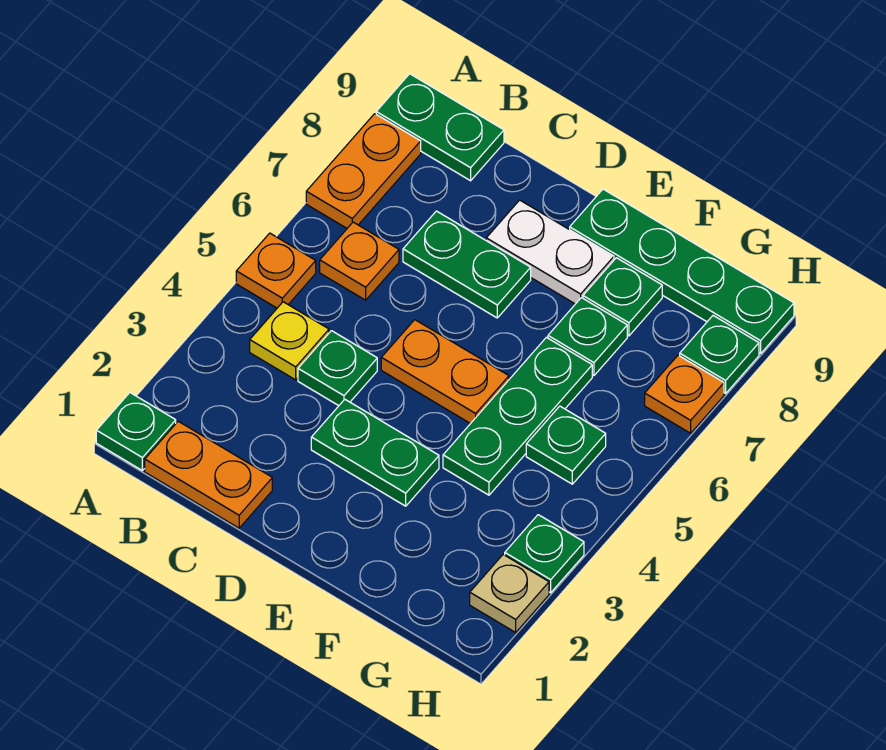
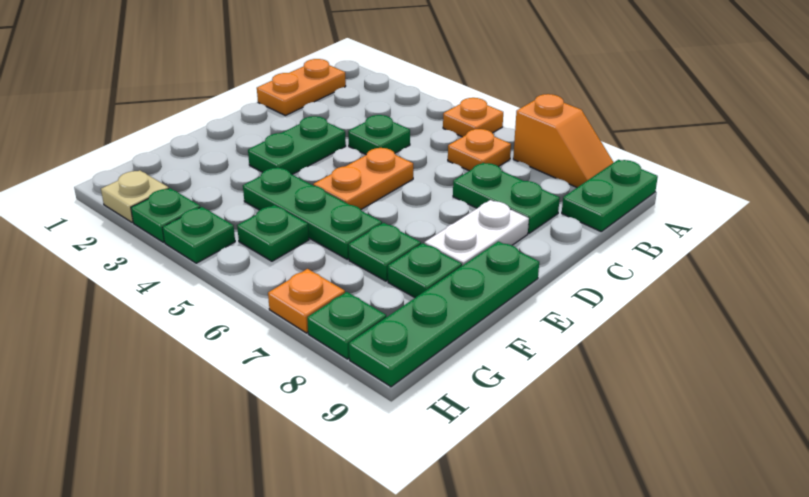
green plate A1 level 1 -> green plate H4 level 1
orange plate A7:A8 level 1 -> orange slope A7:A8 level 1 top 7
yellow plate B4 level 1 -> none
green plate C7:D7 level 1 -> green plate C7:C8 level 1

